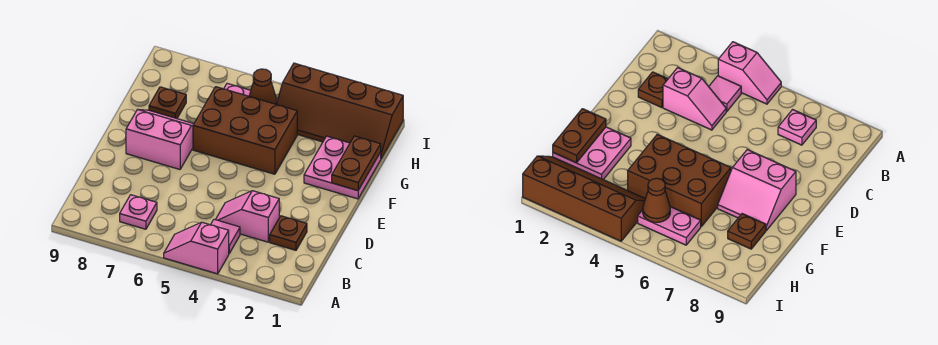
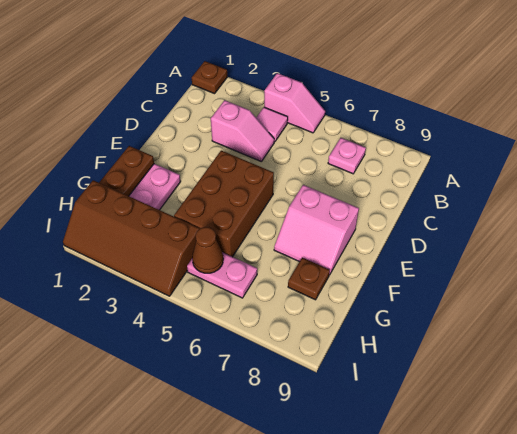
brown plate C2 level 1 -> brown plate A1 level 1
brown brick F4:G6 level 1 -> brown brick E4:G5 level 1
brown slope H1:I4 level 1 top I -> brown slope H1:I4 level 1 top H

